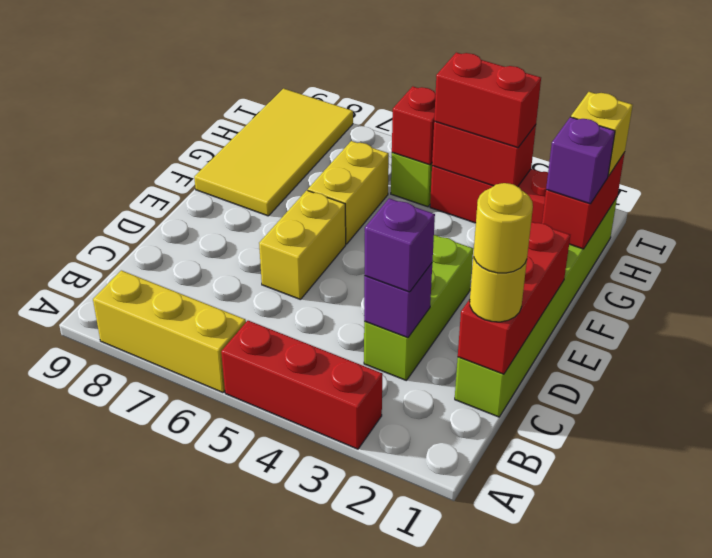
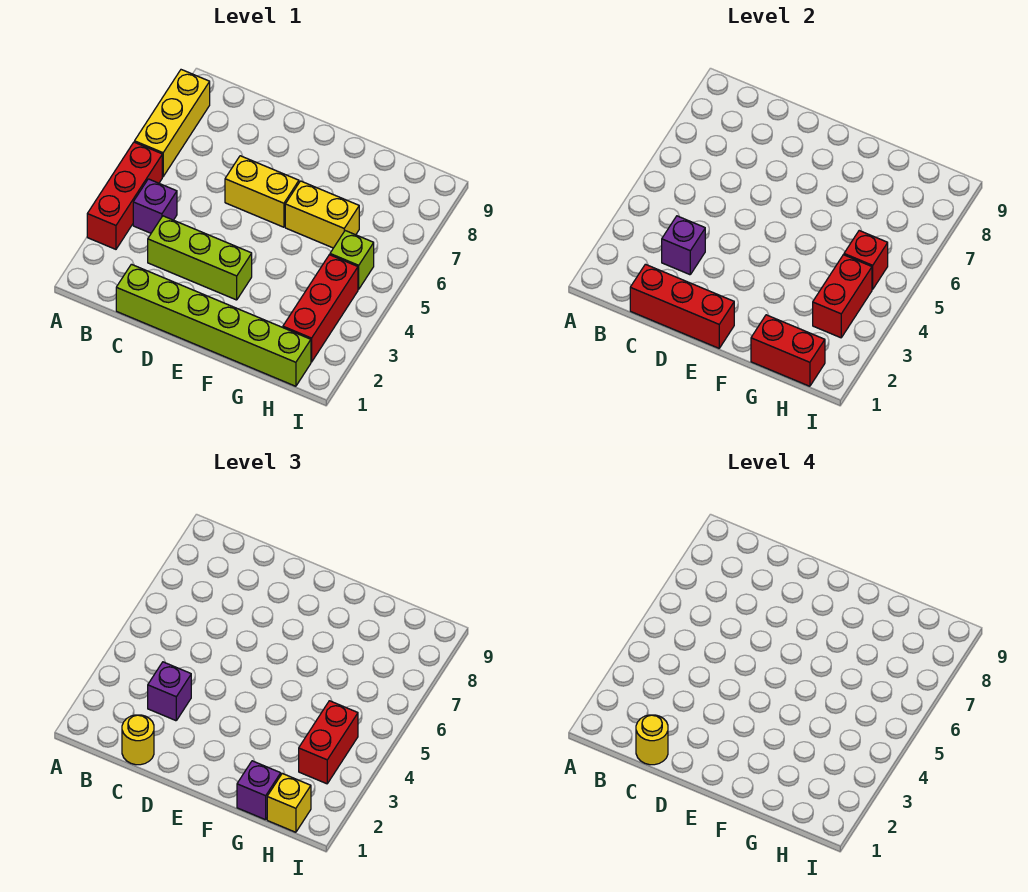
none -> purple brick B4 level 1
yellow tile F8:I9 level 1 -> none

